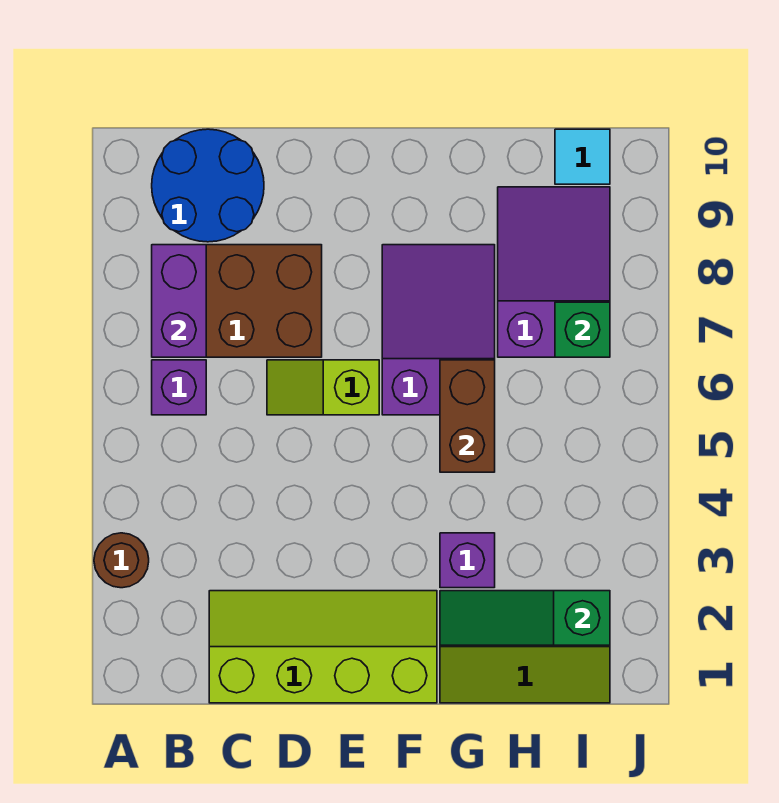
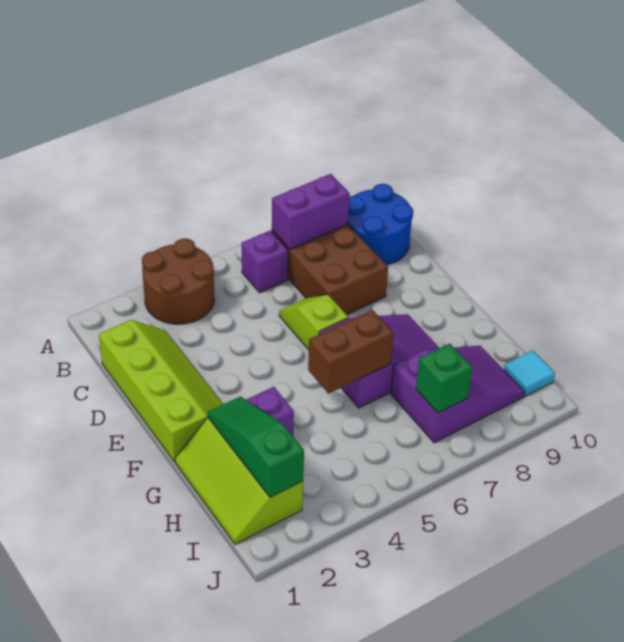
brown round brick A3 level 1 -> brown round brick A3:B4 level 1

